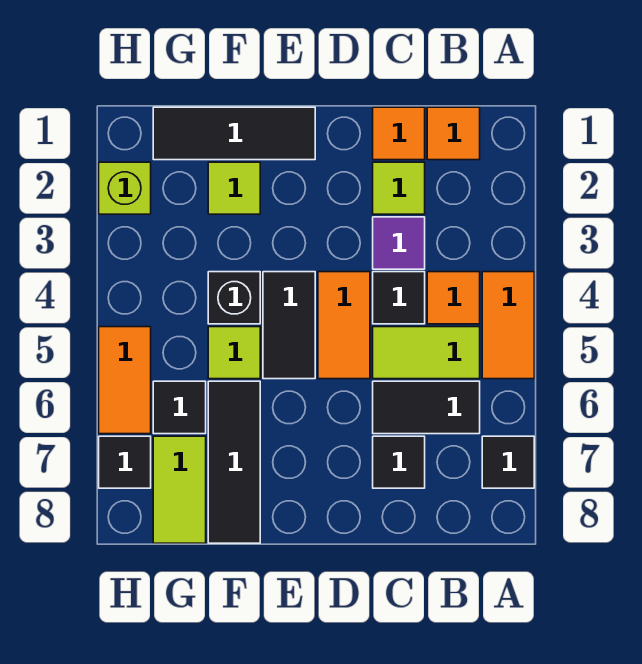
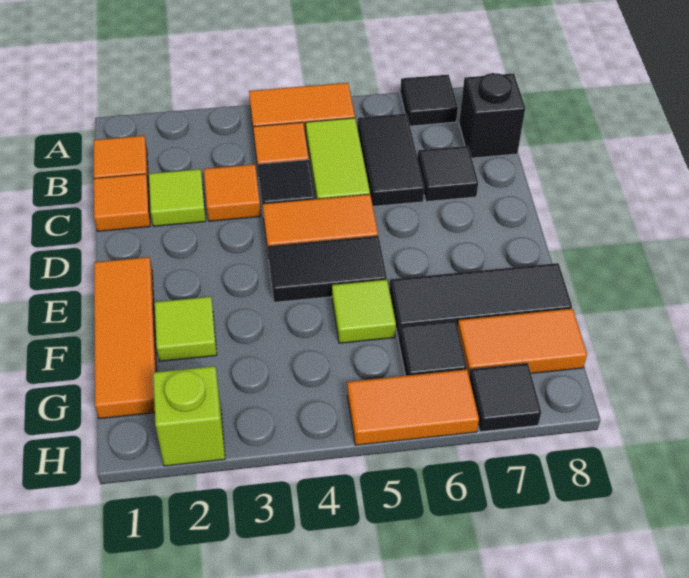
purple tile C3 level 1 -> orange tile C3 level 1
black tile E1:G1 level 1 -> orange tile E1:G1 level 1
black brick F4 level 1 -> black brick B8 level 1
lime tile G7:G8 level 1 -> orange tile G7:G8 level 1

